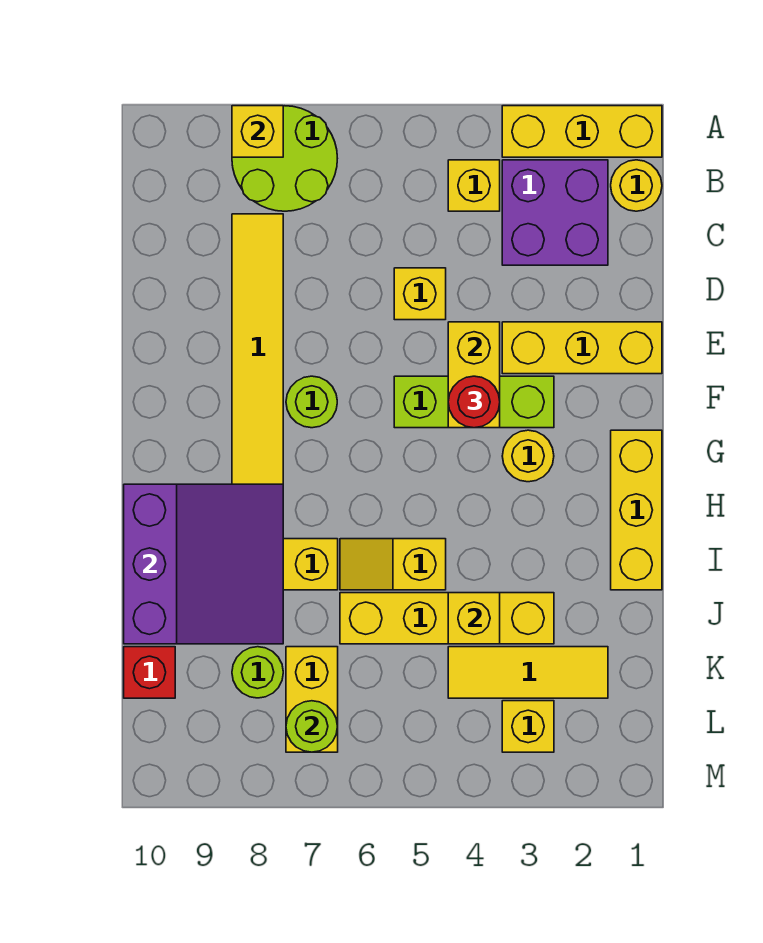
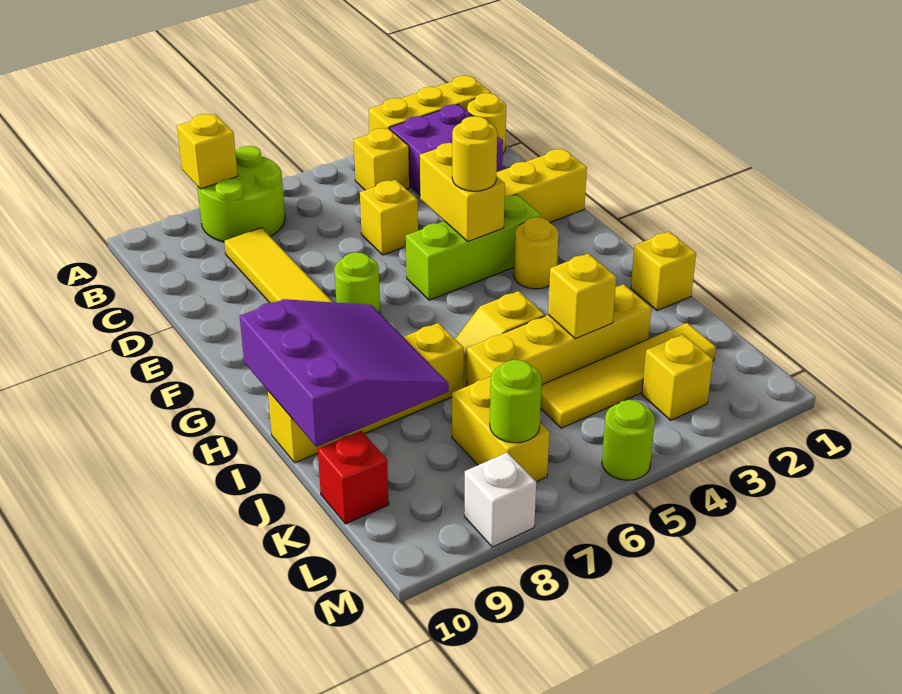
red round brick F4 level 3 -> yellow round brick F4 level 3
yellow brick G1:I1 level 1 -> yellow brick I1 level 1
yellow tile K2:K4 level 1 -> yellow tile K2:K5 level 1
lime round brick K8 level 1 -> lime round brick M5 level 1
none -> white brick M8 level 1

